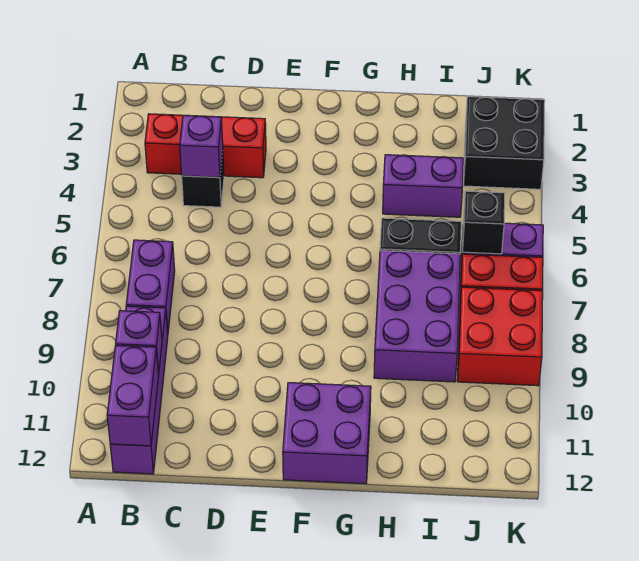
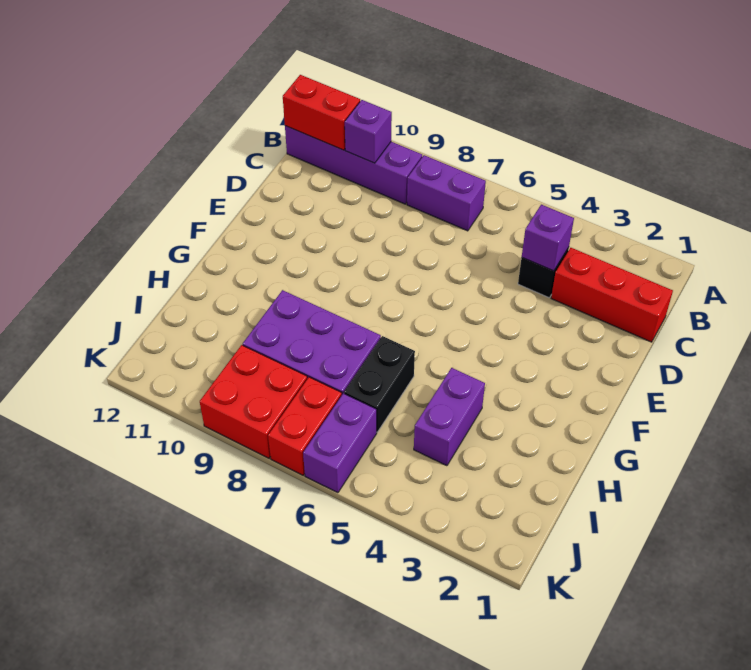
red brick B3:D3 level 1 -> red brick C1:C3 level 1
purple brick B11:B12 level 2 -> red brick B11:B12 level 2
purple brick F11:G12 level 1 -> none
black brick J2:K3 level 1 -> none
black brick J6 level 2 -> none

